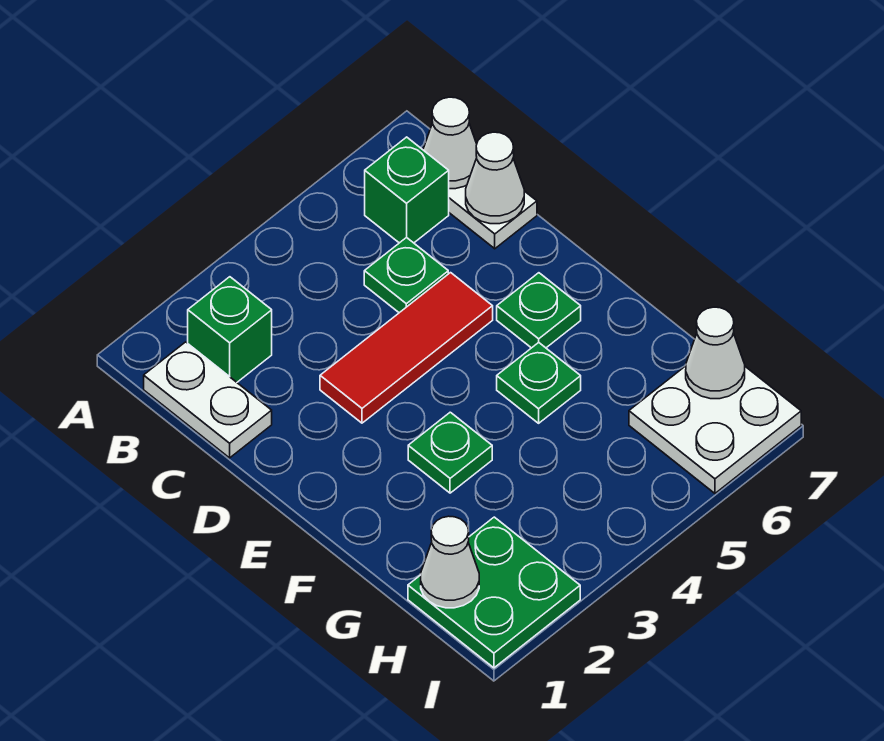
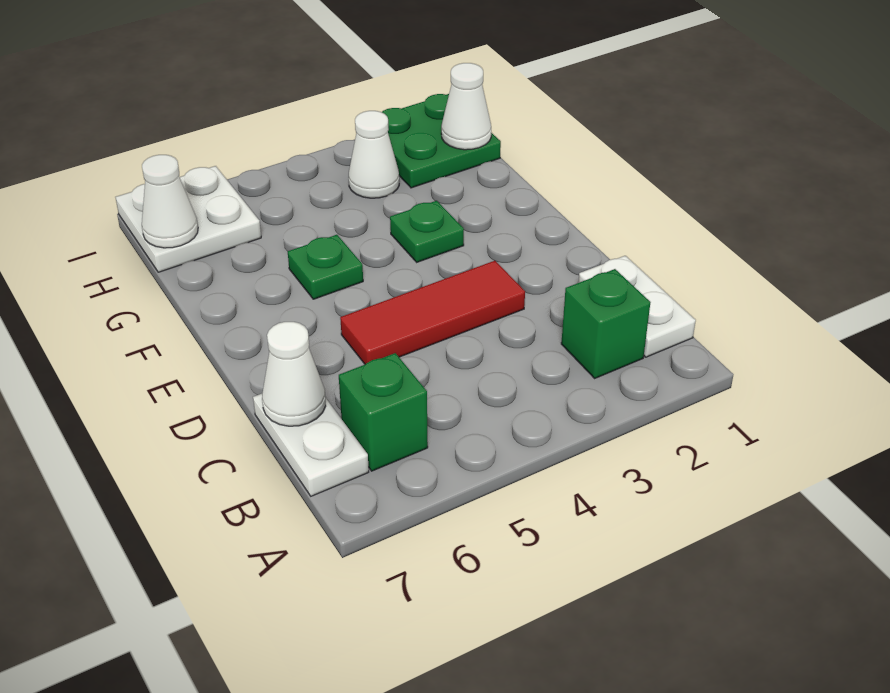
white cone B7 level 2 -> white cone H3 level 1
green plate C5 level 1 -> none
green plate E6 level 1 -> none

